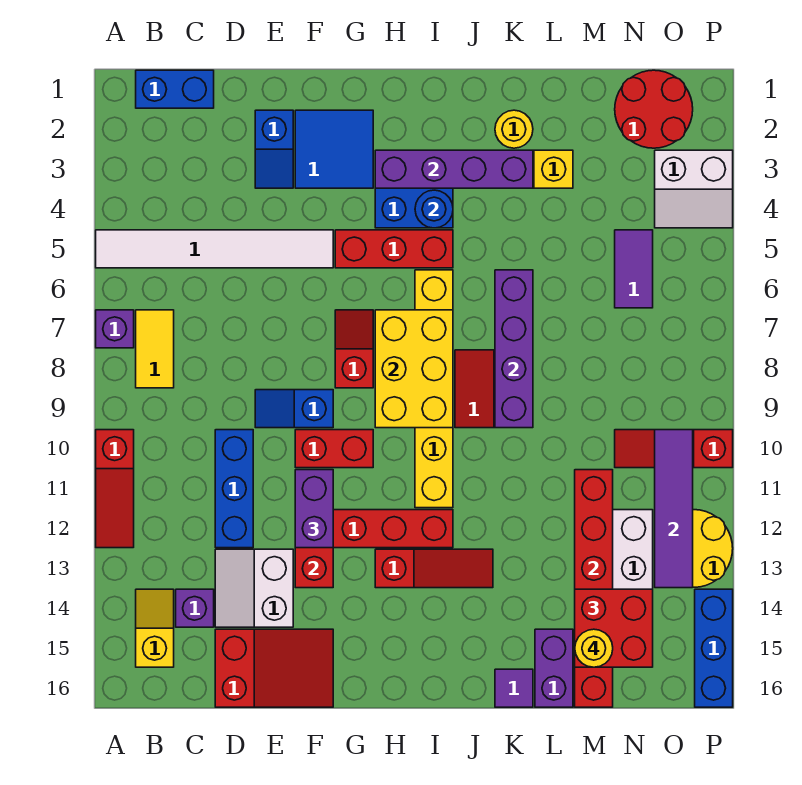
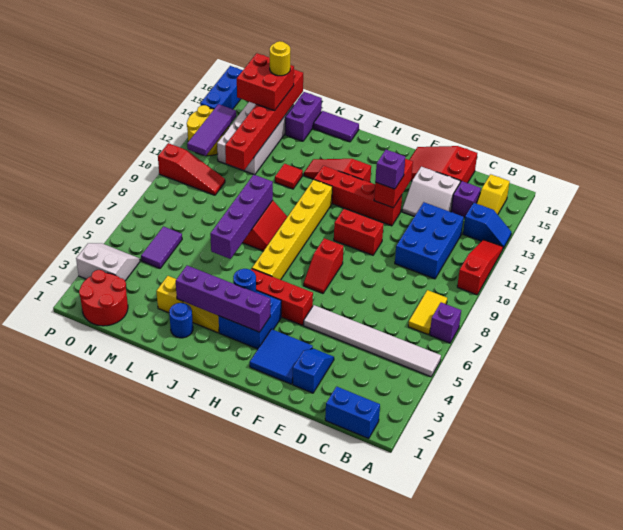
blue brick D10:D12 level 1 -> blue brick C10:D12 level 1
white slope D13:E14 level 1 top E -> white slope D13:E14 level 1 top 14
blue slope E9:F9 level 1 top F -> blue slope A13:B13 level 1 top B
purple brick F11:F12 level 3 -> purple brick F12 level 3
yellow brick H7:I9 level 2 -> none
yellow round brick K2 level 1 -> blue round brick K2 level 1
none -> red tile K12 level 1
purple tile K16 level 1 -> purple tile J16:K16 level 1
purple tile O10:O13 level 2 -> purple tile O11:O13 level 2

